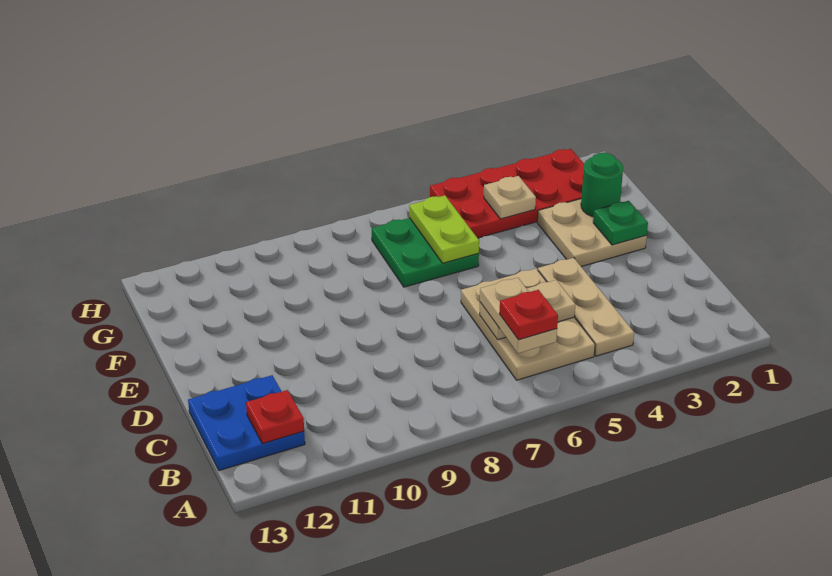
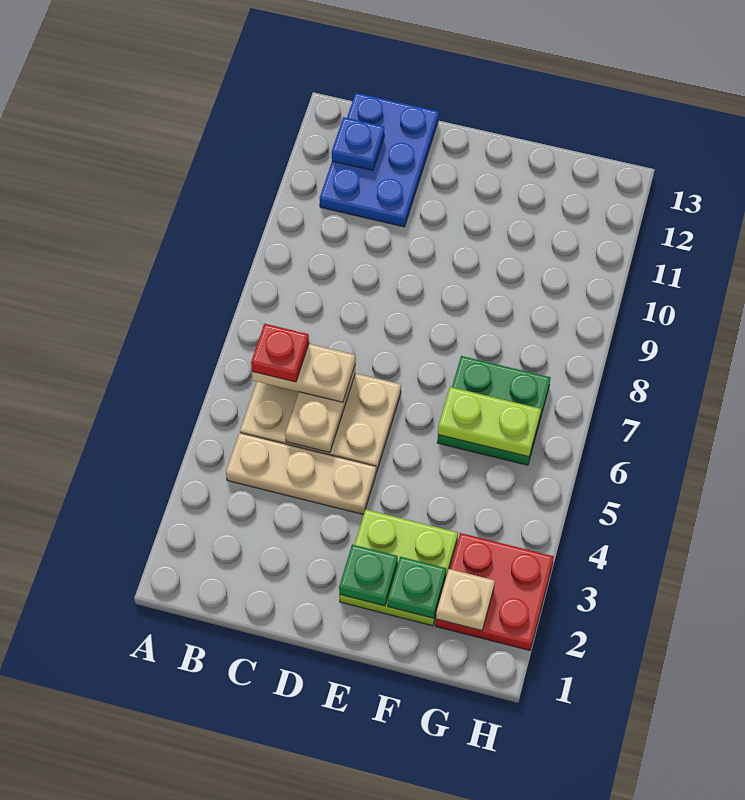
blue plate B12:C13 level 1 -> blue plate B11:C13 level 1
red plate B12 level 2 -> blue plate B12 level 2
tan plate E2:F3 level 1 -> lime plate E2:F3 level 1
green round brick F2 level 2 -> green plate F2 level 2
red plate G2:H5 level 1 -> red plate G2:H3 level 1
tan plate G4 level 2 -> tan plate G2 level 2

